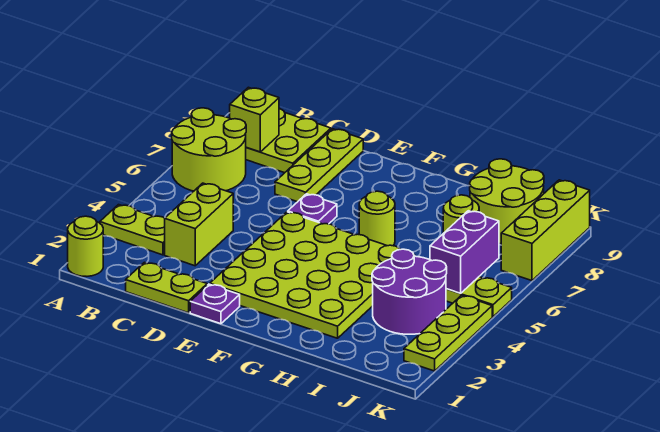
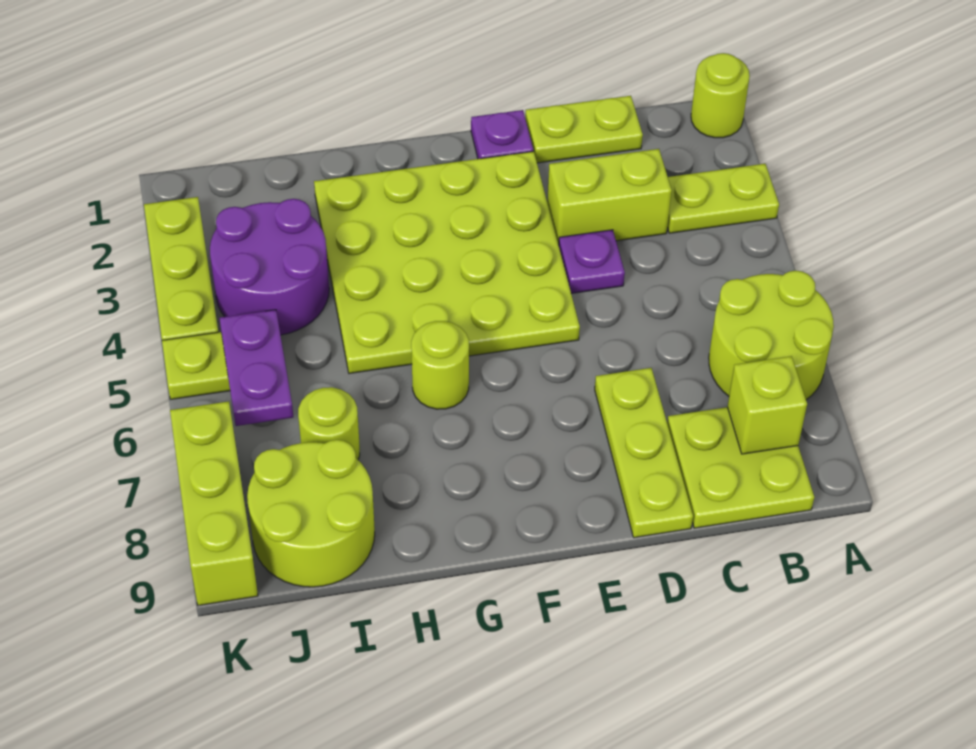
lime brick C3:C4 level 1 -> lime brick C3:D3 level 1
purple plate E6 level 1 -> purple plate D4 level 1
purple brick J5:J6 level 2 -> purple plate J5:J6 level 2

